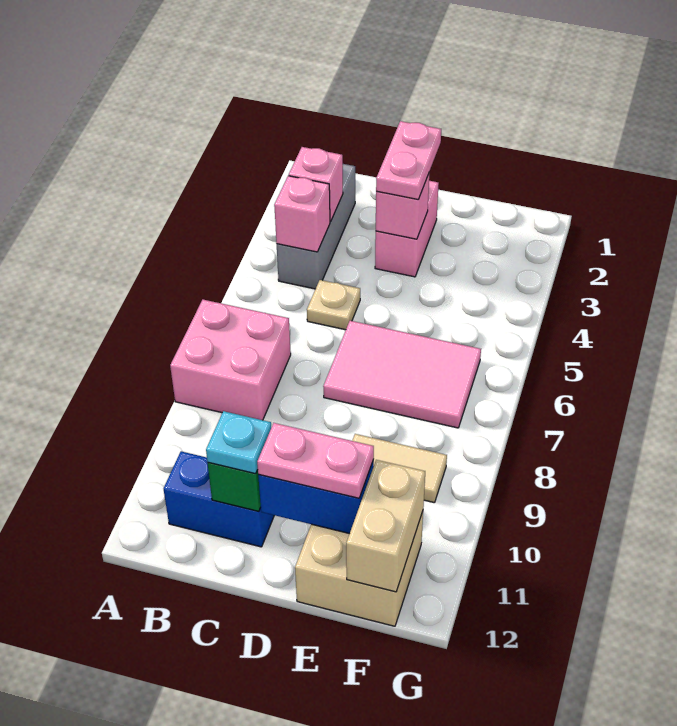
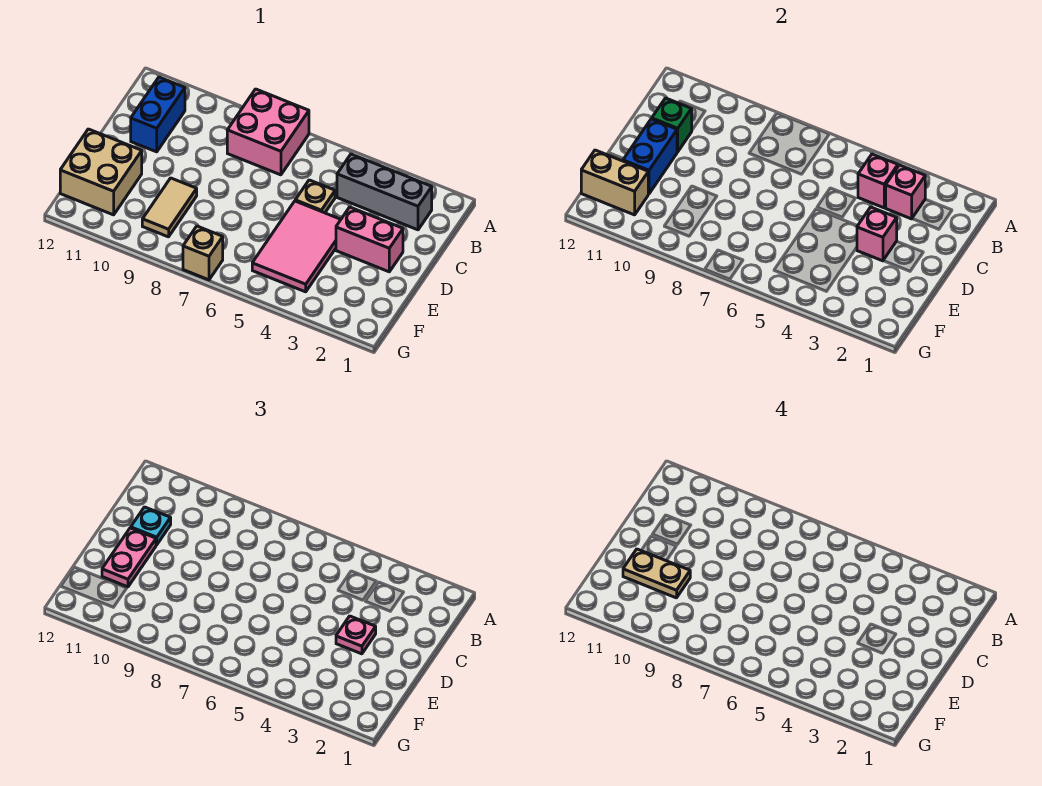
pink plate D2:D3 level 3 -> pink plate D3 level 3
pink tile D6:F7 level 1 -> pink tile D4:F5 level 1
none -> tan plate E10:E11 level 4
none -> tan brick G7 level 1

